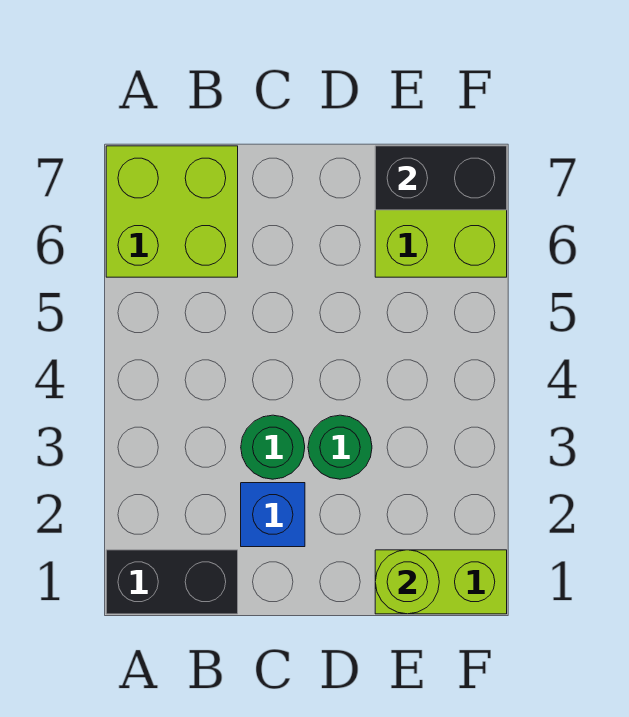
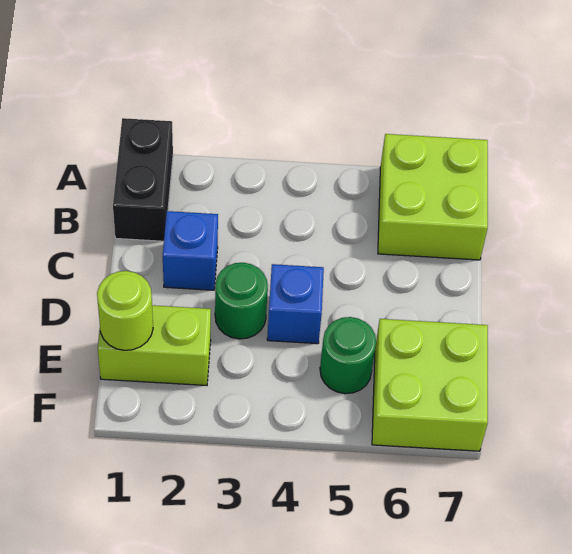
green round brick C3 level 1 -> green round brick E5 level 1
none -> blue brick D4 level 1
lime brick E1:F1 level 1 -> lime brick E1:E2 level 1
black brick E7:F7 level 2 -> none

